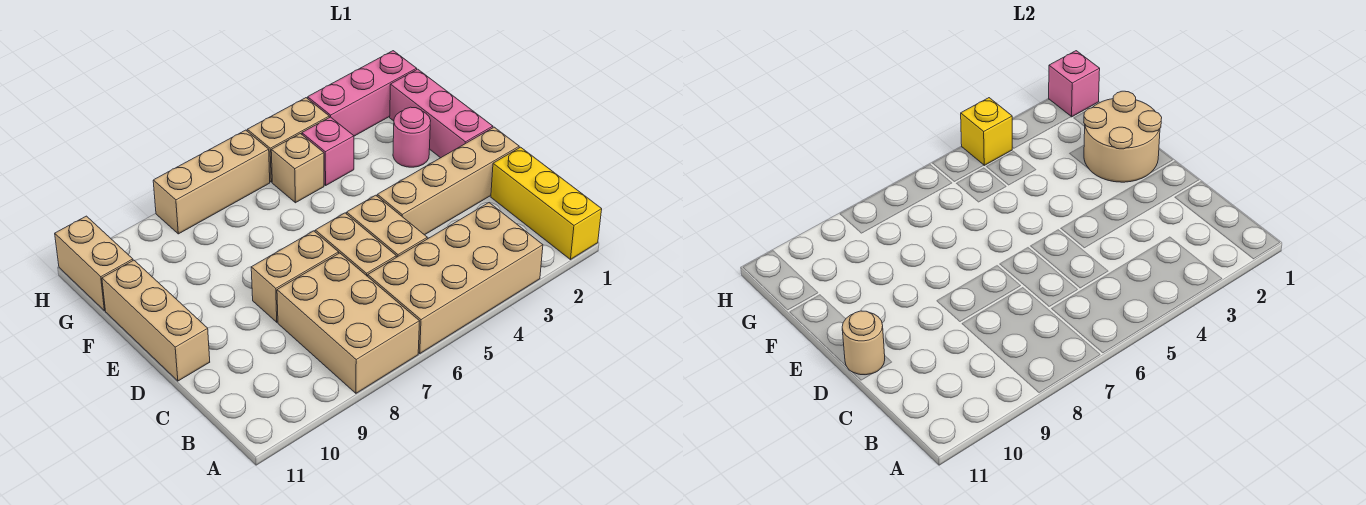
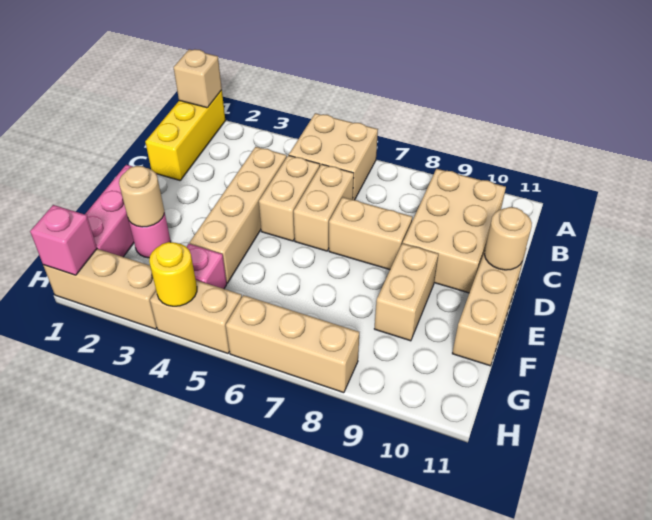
tan brick A3:B6 level 1 -> tan brick A5:B6 level 1
tan brick A7:C8 level 1 -> tan brick B9:D10 level 1
tan brick D1:D4 level 1 -> tan brick C4:F4 level 1
tan round brick E1:F2 level 2 -> tan round brick F2 level 2
tan brick G5 level 1 -> tan brick A1 level 2
tan brick G11:H11 level 1 -> tan brick E9:F9 level 1
pink brick H1:H3 level 1 -> tan brick H1:H3 level 1
yellow brick H4 level 2 -> yellow round brick H4 level 2

